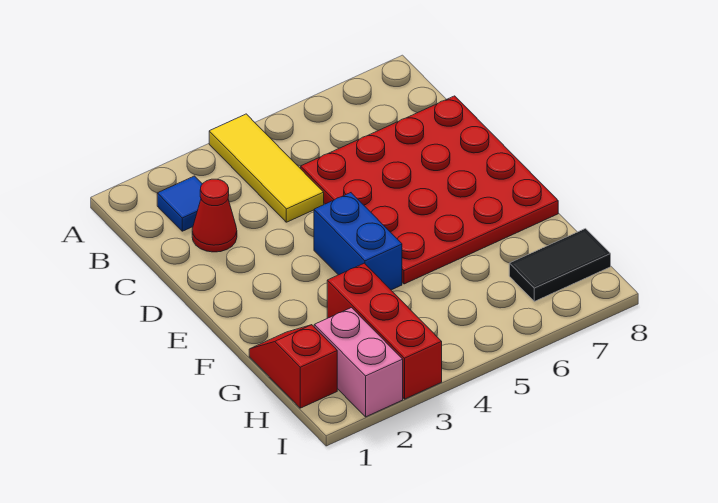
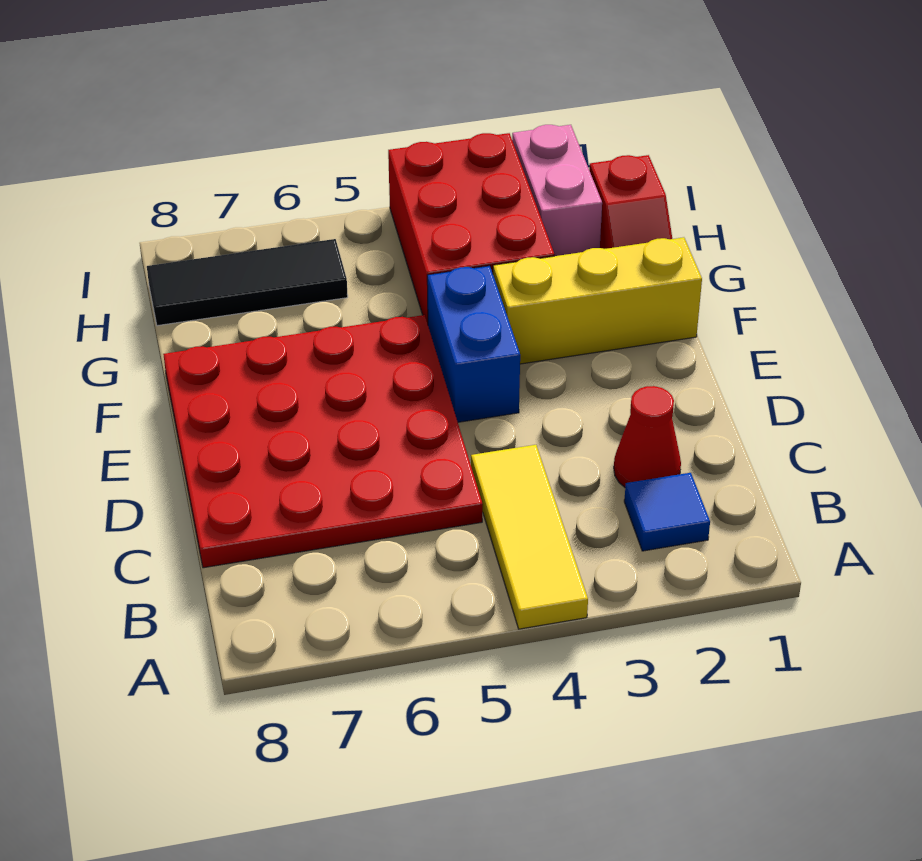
none -> yellow brick F1:F3 level 1
red brick G3:I3 level 1 -> red brick G3:I4 level 1
black tile H7:H8 level 1 -> black tile H6:H8 level 1

